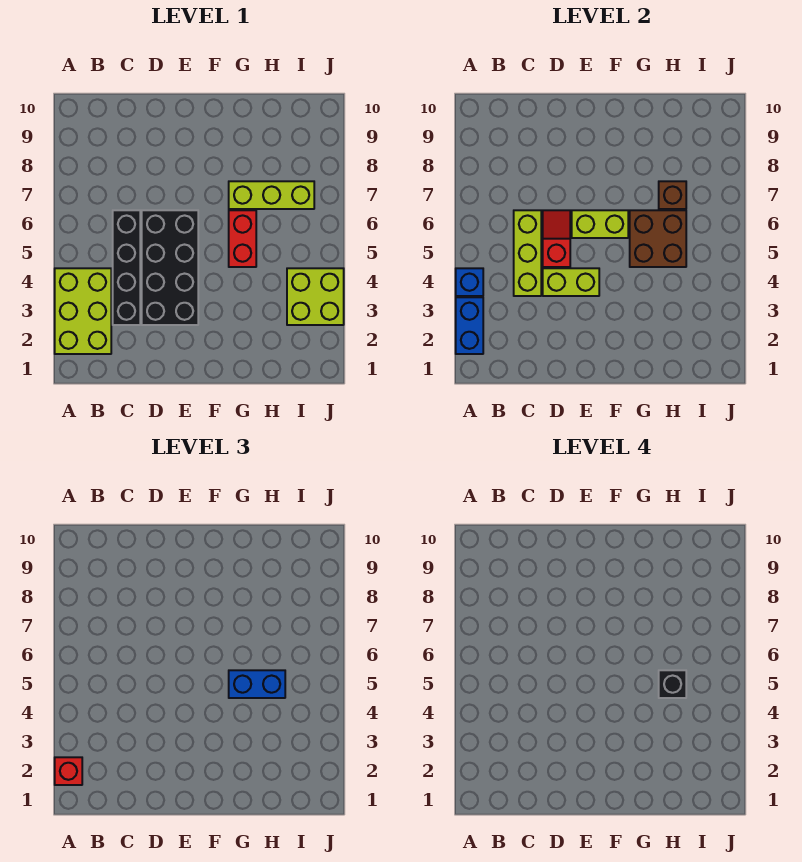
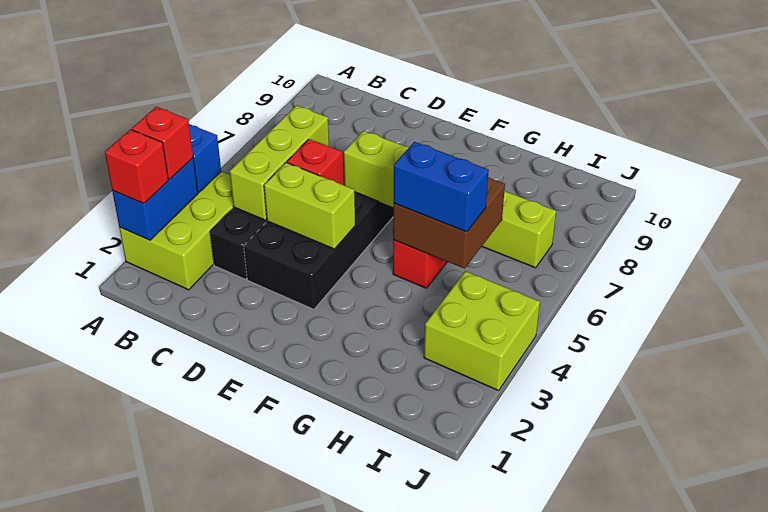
none -> red brick A3 level 3
black brick H5 level 4 -> none
brown brick H7 level 2 -> none

